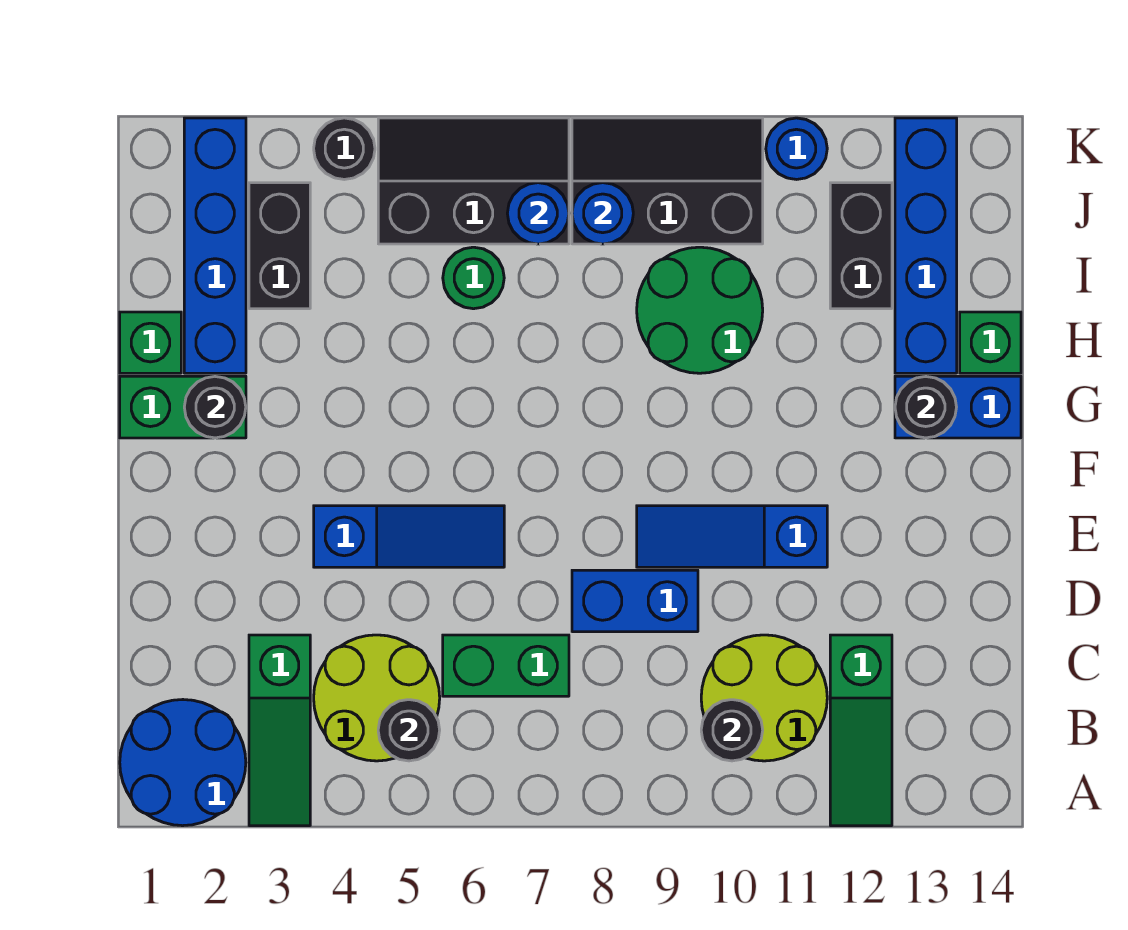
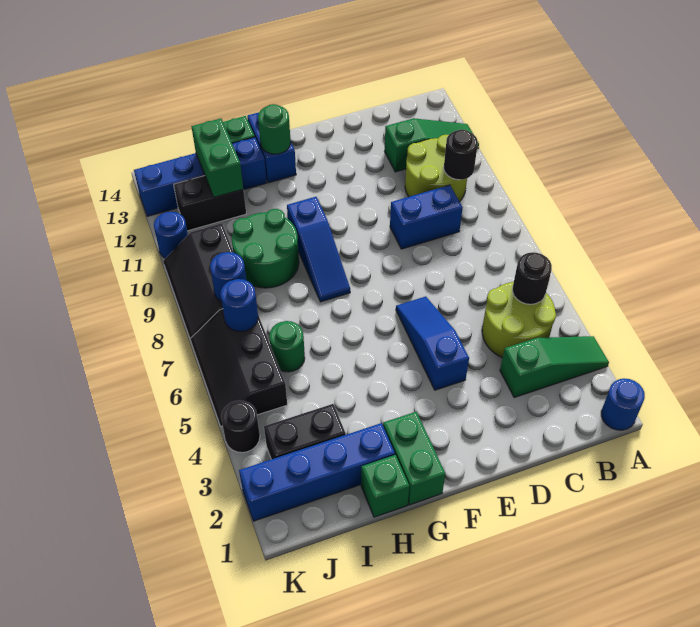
blue round brick A1:B2 level 1 -> blue round brick A1 level 1
green brick C6:C7 level 1 -> green brick I12:I13 level 2
blue brick D8:D9 level 1 -> blue brick C9:D9 level 1
blue slope E9:E11 level 1 top 11 -> blue slope G8:G10 level 1 top 10
black round brick G2 level 2 -> none
black round brick G13 level 2 -> green round brick G13 level 2

